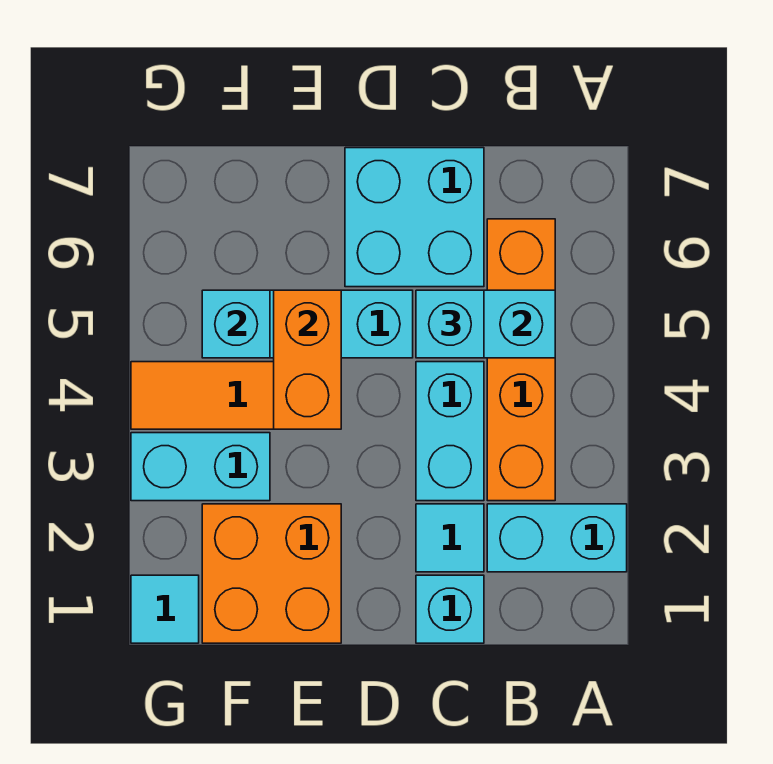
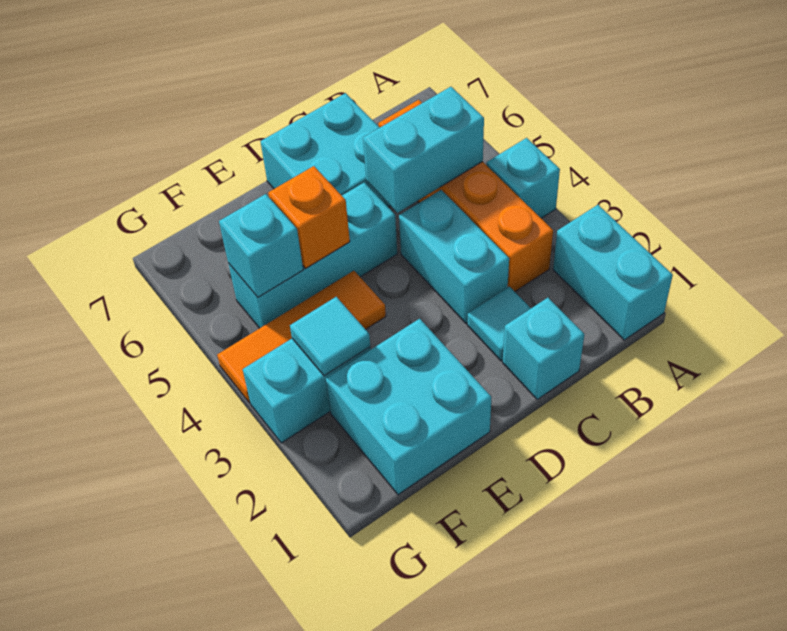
cyan brick A2:B2 level 1 -> cyan brick A1:A2 level 1
cyan brick C5 level 3 -> cyan brick A4 level 1
orange brick E1:F2 level 1 -> cyan brick E1:F2 level 1
orange brick E4:E5 level 2 -> orange brick E5 level 2
cyan tile G1 level 1 -> cyan tile F3 level 2

